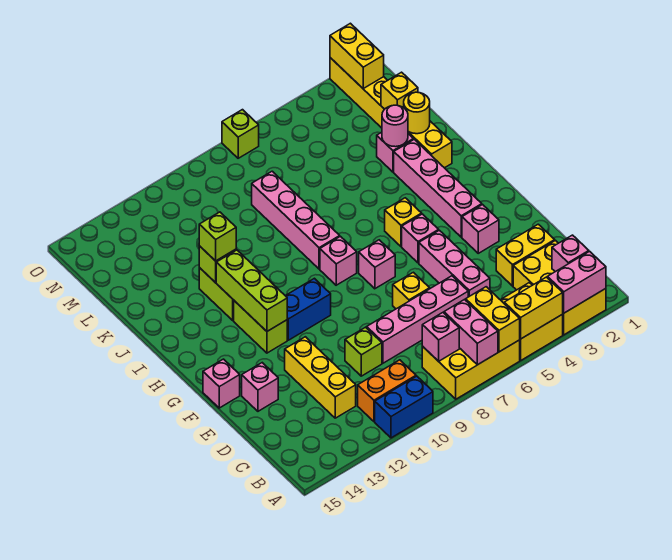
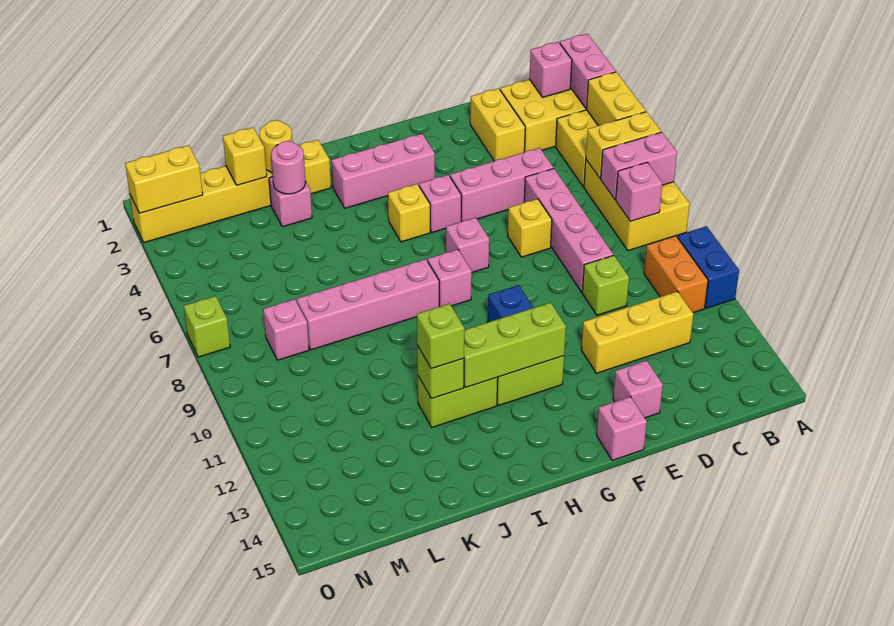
pink brick F3 level 1 -> pink brick M8 level 1
pink brick G3:J3 level 1 -> pink brick G3:I3 level 1

